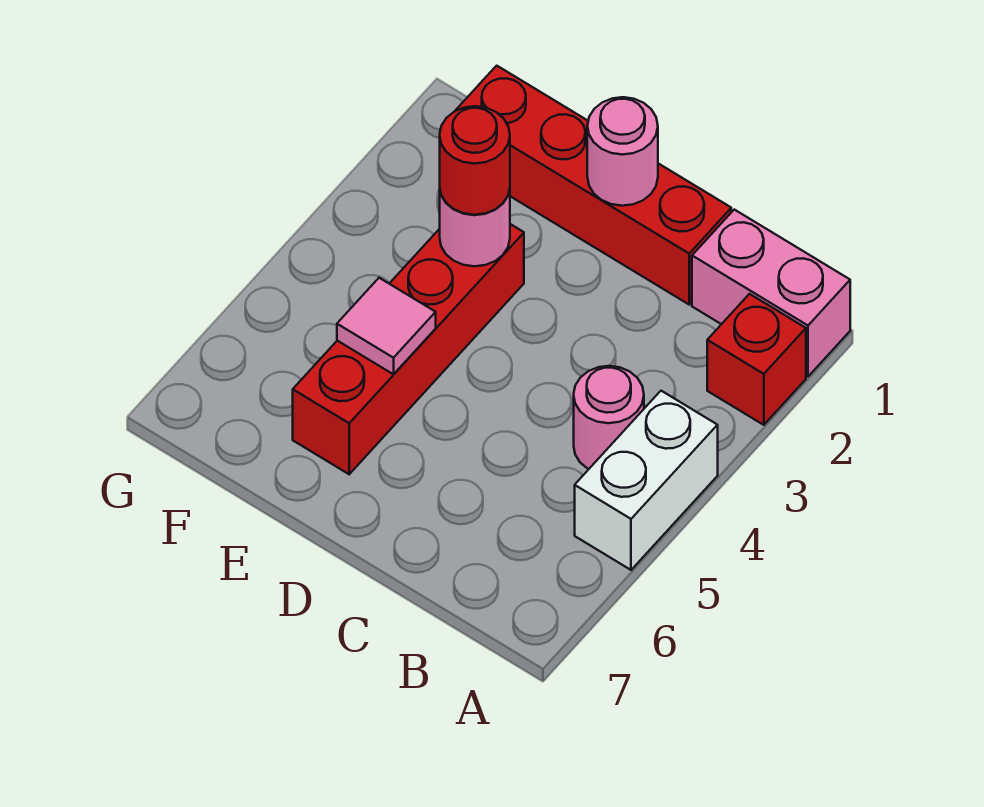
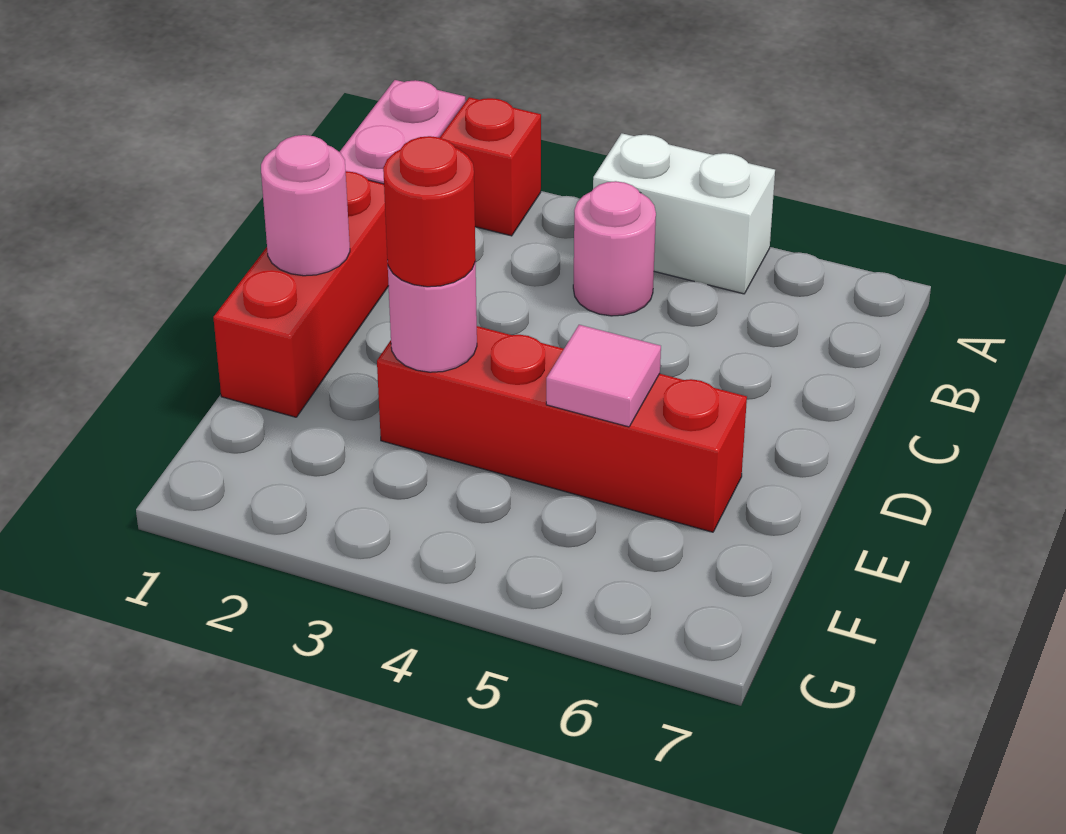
red brick C1:F1 level 1 -> red brick C1:E1 level 1

